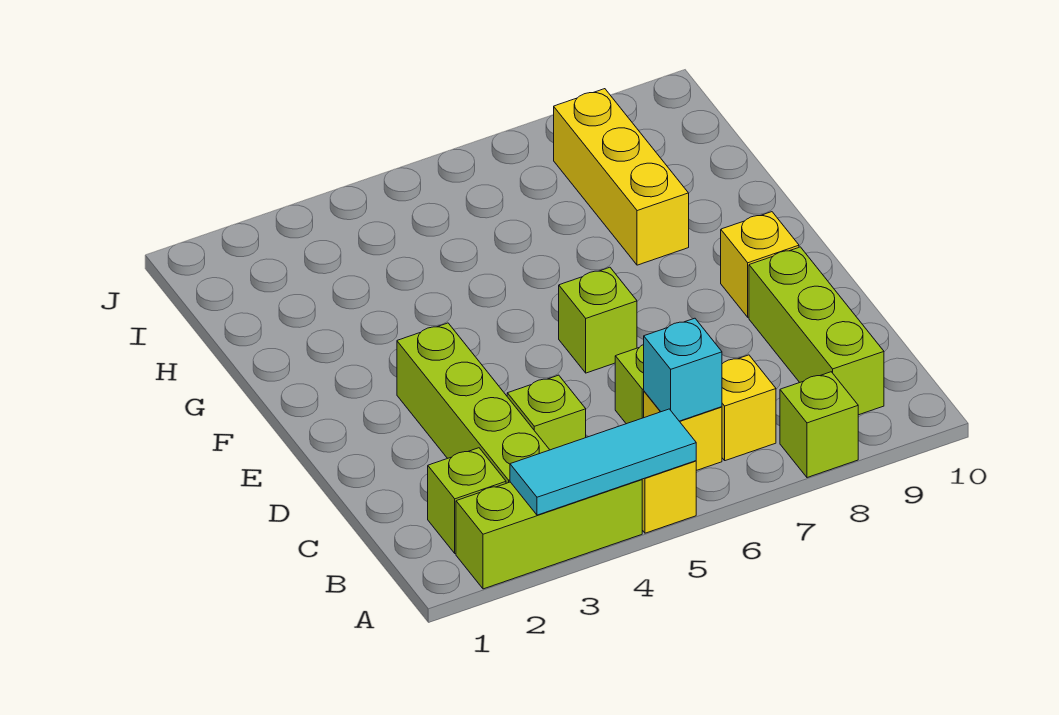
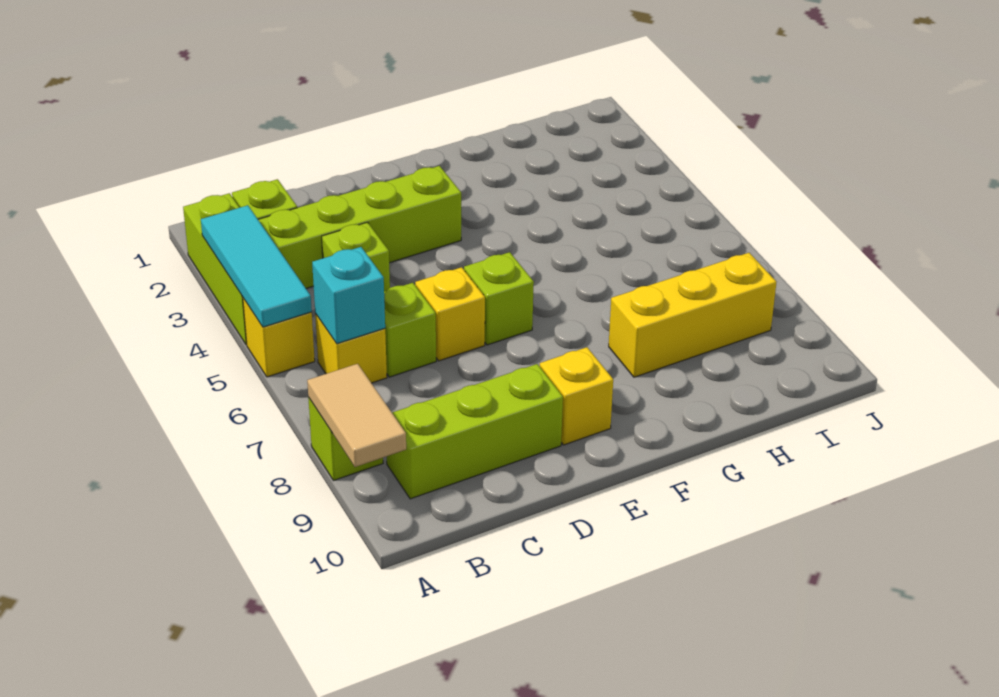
none -> tan tile A8:A9 level 2
yellow brick B7 level 1 -> yellow brick D6 level 1

